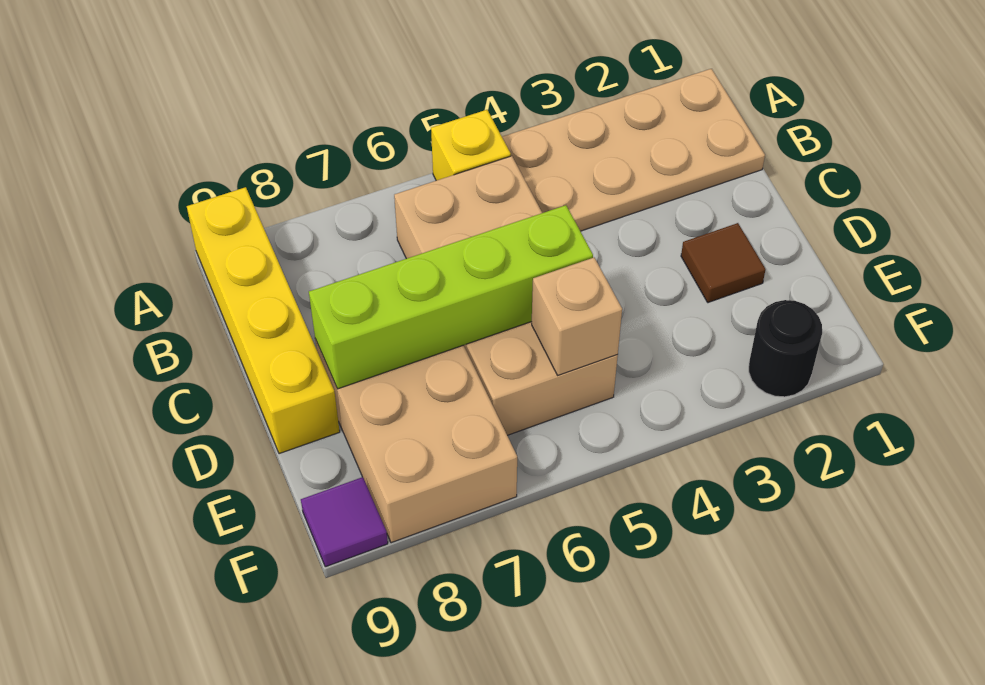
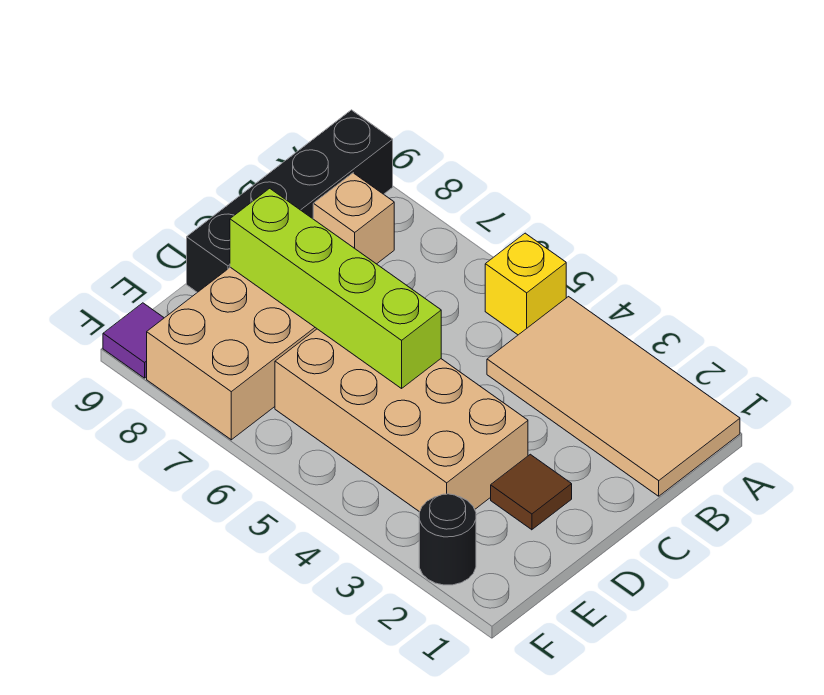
tan plate A1:B4 level 1 -> tan tile A1:B4 level 1
yellow brick A9:D9 level 1 -> black brick A9:D9 level 1
tan brick B5:E6 level 1 -> tan brick D3:E6 level 1
tan brick E5 level 2 -> tan brick B8 level 1

